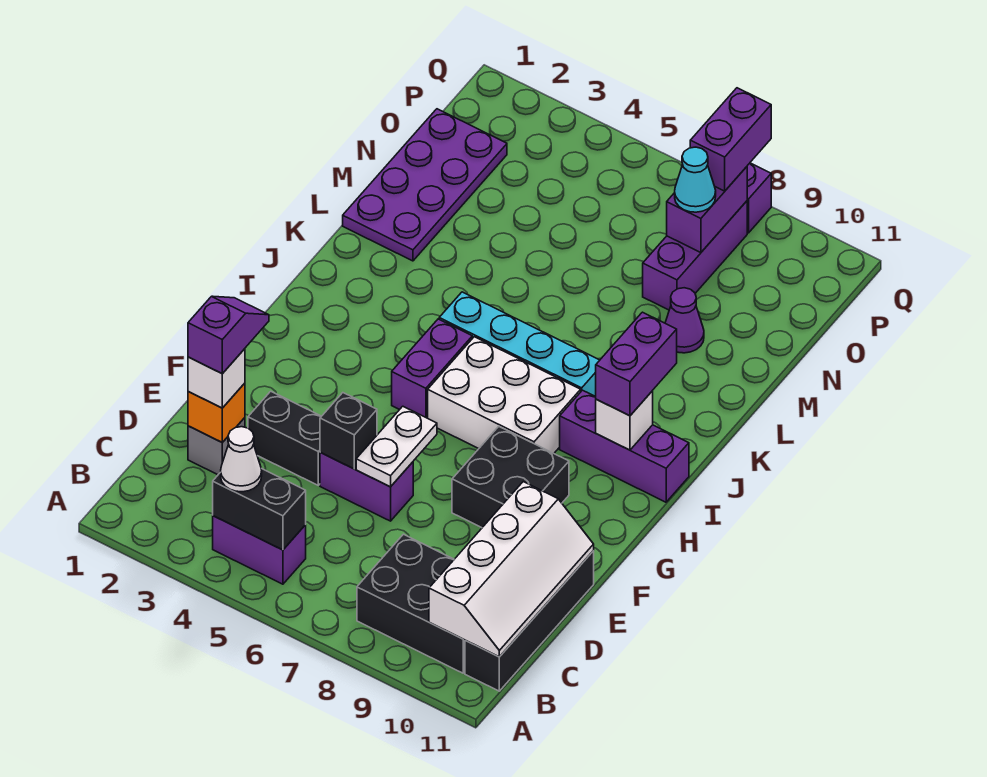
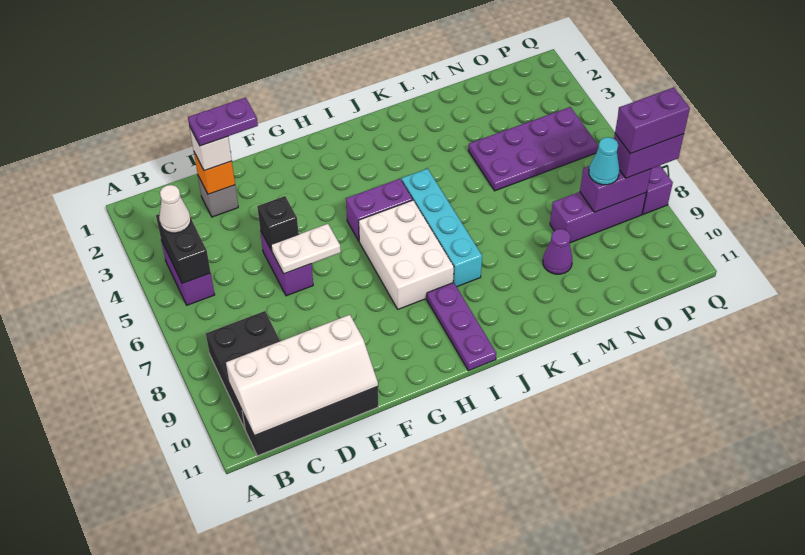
purple slope D2:E2 level 4 top D -> purple plate D2:E2 level 4
black brick E3:E4 level 1 -> none
black brick F8:G9 level 1 -> none
purple brick I9:I11 level 1 -> purple plate I9:I11 level 1
white brick I10 level 2 -> none
purple brick I10:J10 level 3 -> purple brick P8:Q8 level 4
purple plate L1:O2 level 1 -> purple plate M4:P5 level 1

